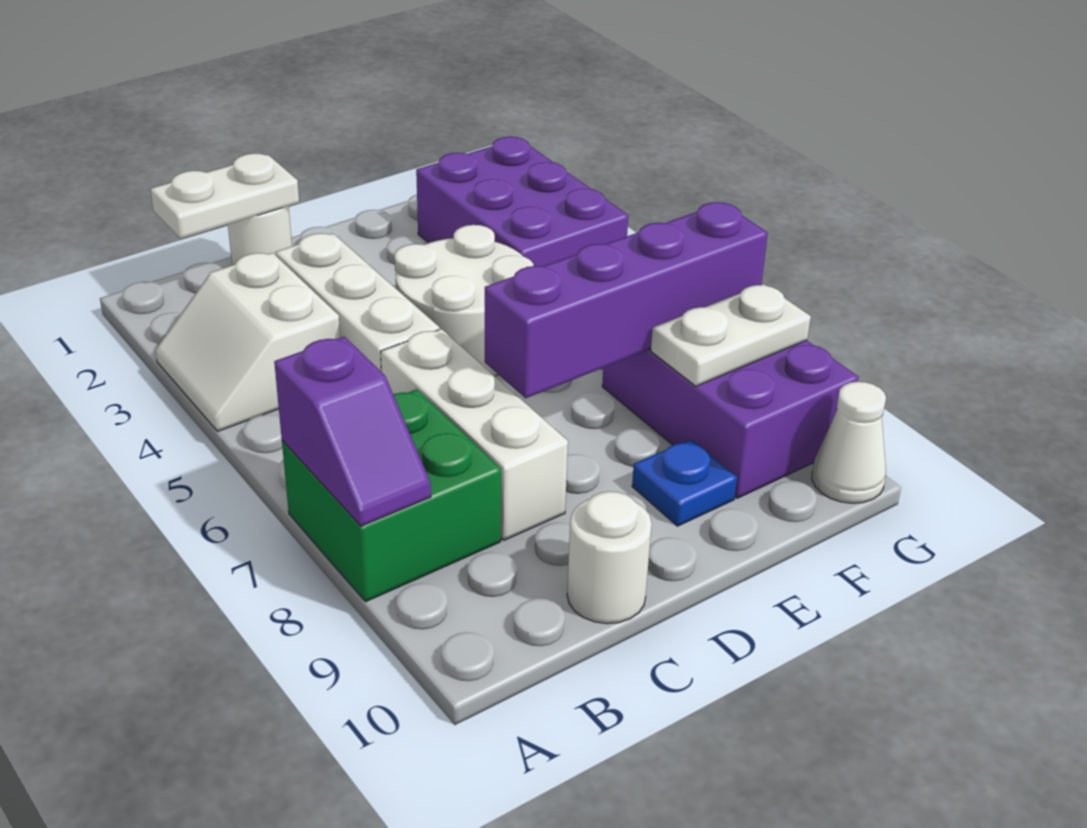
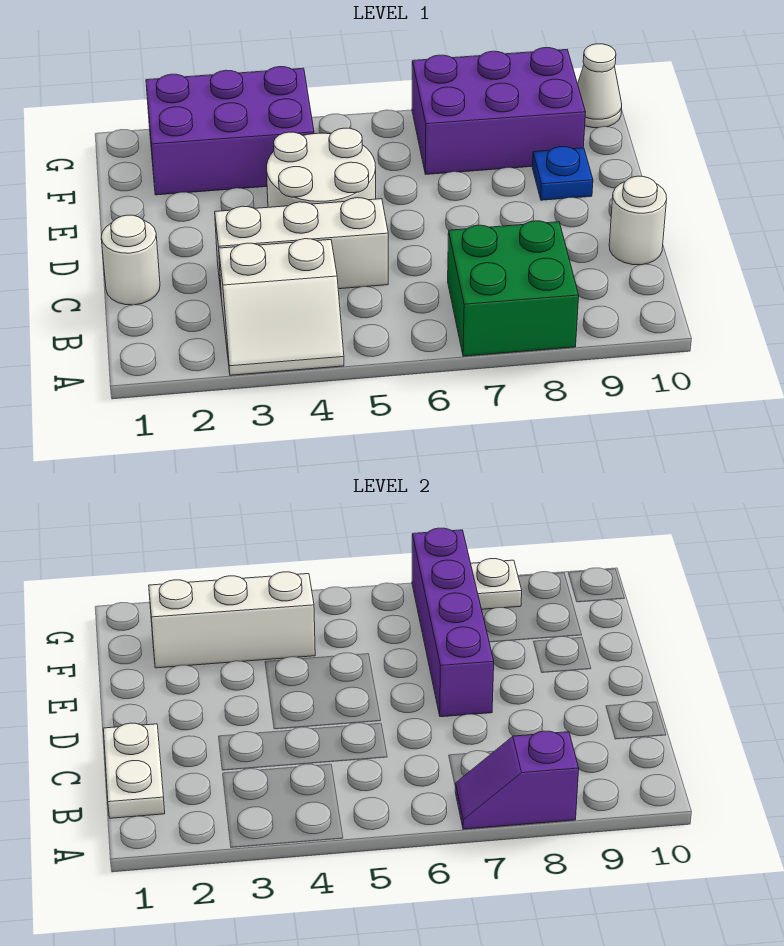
purple slope A7:A8 level 2 top 7 -> purple slope A7:A8 level 2 top 8
white brick C6:C8 level 1 -> white brick F2:F4 level 2
white plate F8:G8 level 2 -> white plate G8 level 2

